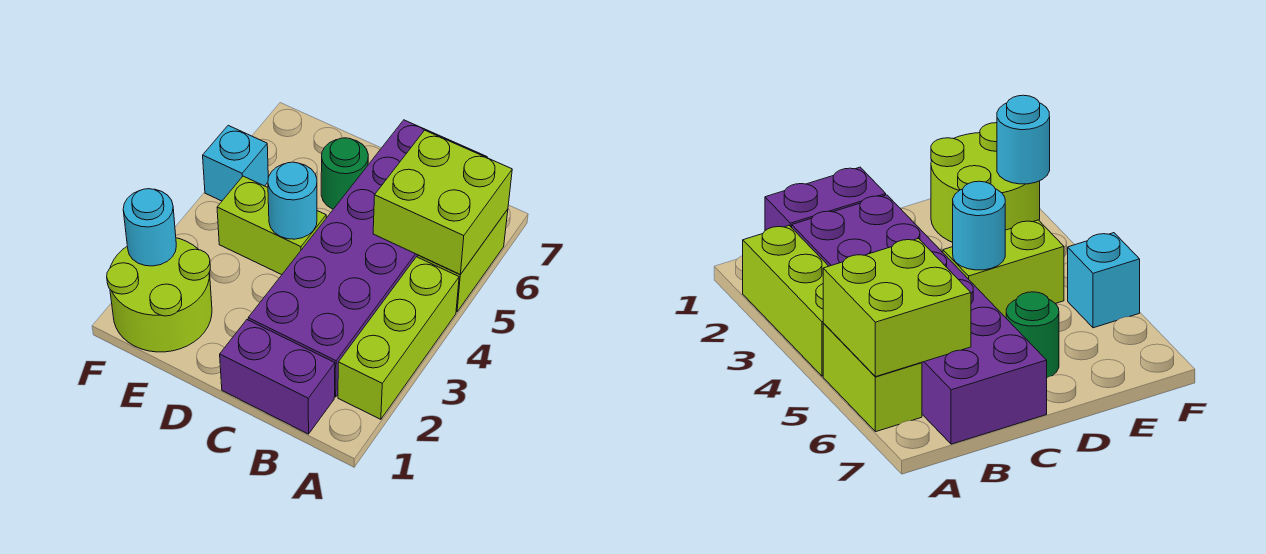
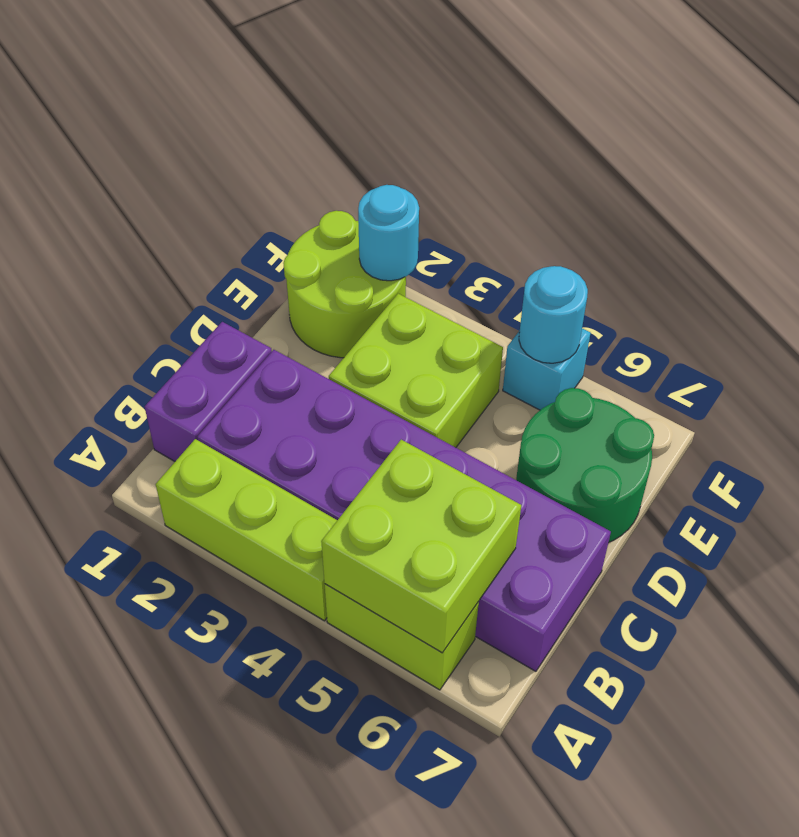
lime brick D4:E4 level 1 -> lime brick D3:E4 level 1
cyan round brick D4 level 2 -> cyan round brick F5 level 2
green round brick D6 level 1 -> green round brick D6:E7 level 1

